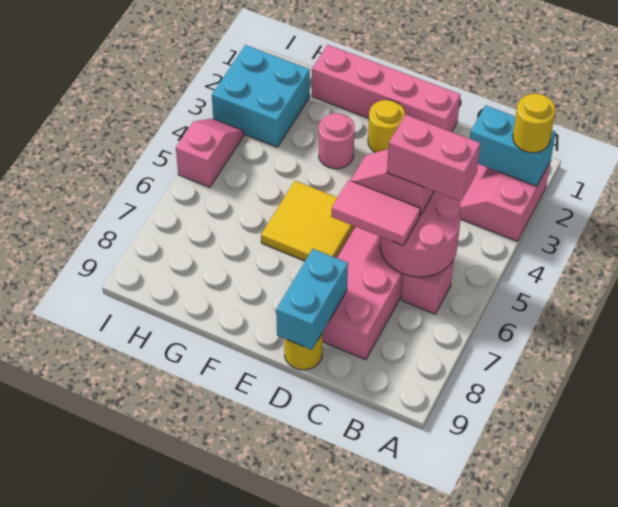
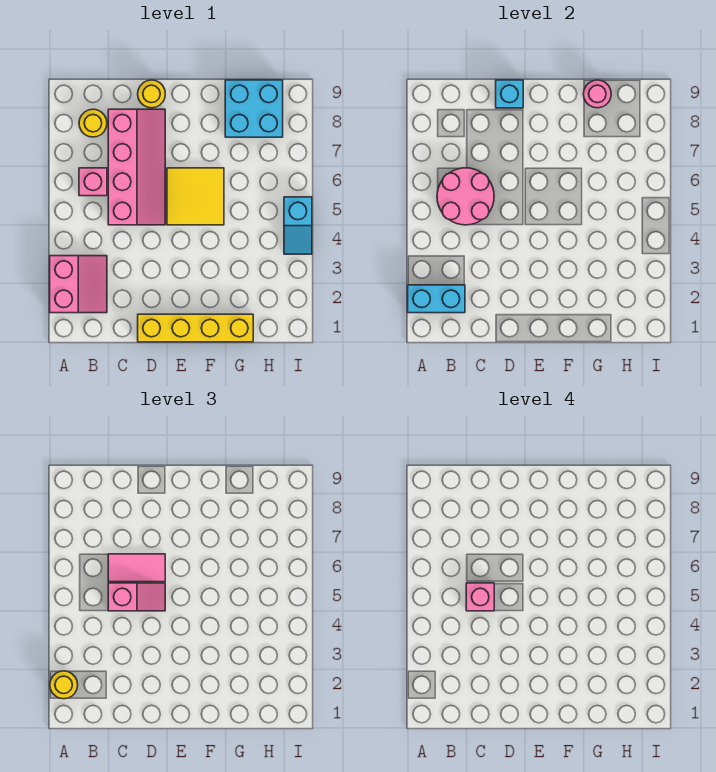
pink brick B5:C5 level 4 -> pink brick C5 level 4
pink brick D1:G1 level 1 -> yellow brick D1:G1 level 1
cyan brick D8:D9 level 2 -> cyan brick D9 level 2
yellow round brick E2 level 1 -> yellow round brick B8 level 1
pink round brick F3 level 1 -> pink round brick G9 level 2
cyan brick H2:I3 level 1 -> cyan brick G8:H9 level 1
pink slope I4:I5 level 1 top 5 -> cyan slope I4:I5 level 1 top 5

